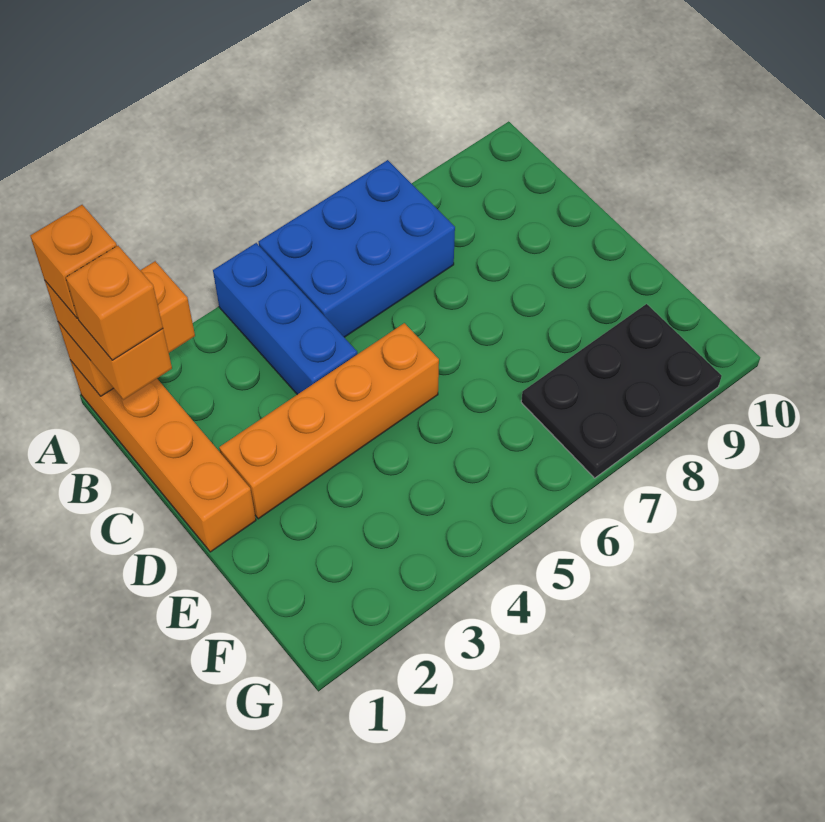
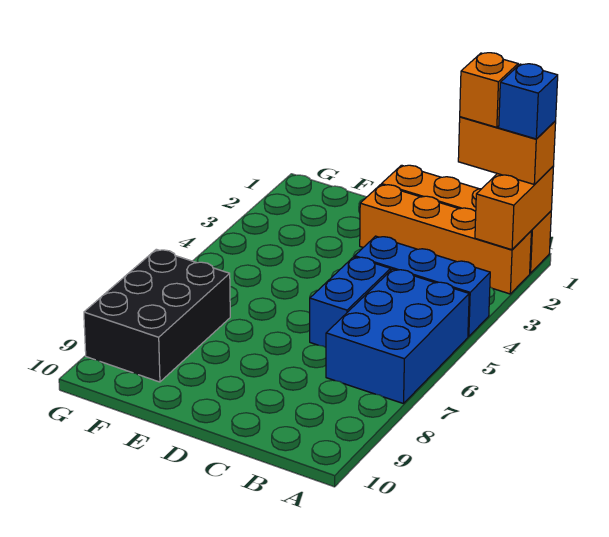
orange brick A1 level 4 -> blue brick A1 level 4
none -> blue brick C5:C6 level 1
orange brick D2:D5 level 1 -> orange brick A2:D2 level 1
black plate F7:G9 level 1 -> black brick F7:G9 level 1

